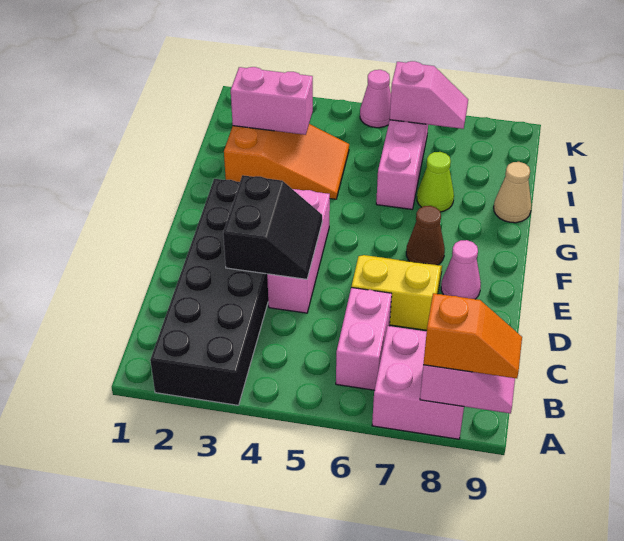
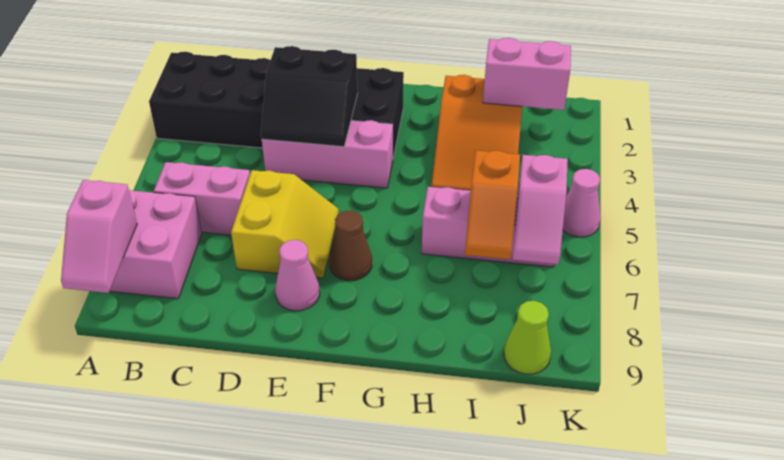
orange slope A8:A9 level 3 top 8 -> orange slope I6:I7 level 2 top 6
lime cone H7 level 1 -> lime cone J9 level 1
tan cone H9 level 1 -> none
pink brick I2:I3 level 2 -> pink brick I2:J2 level 2

